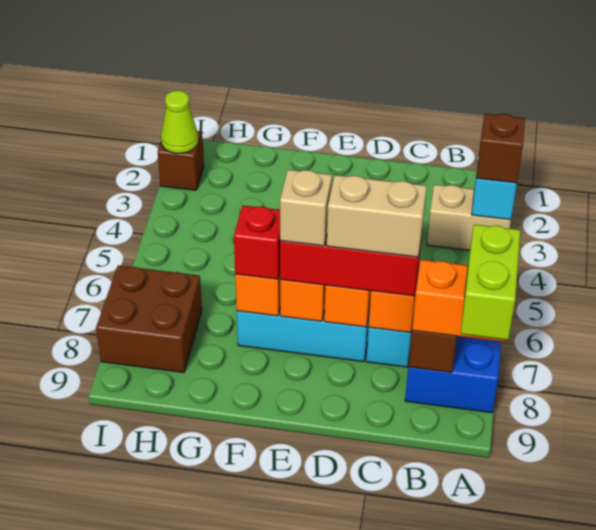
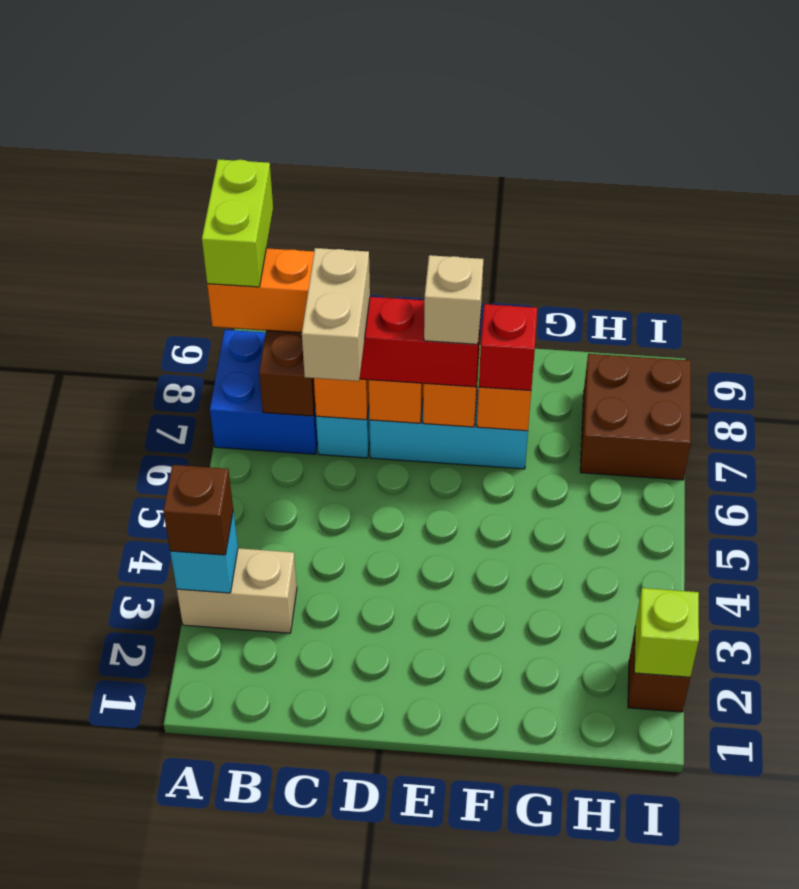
tan brick C7:D7 level 4 -> tan brick C6:C7 level 4
lime cone I2 level 2 -> lime brick I2 level 2

